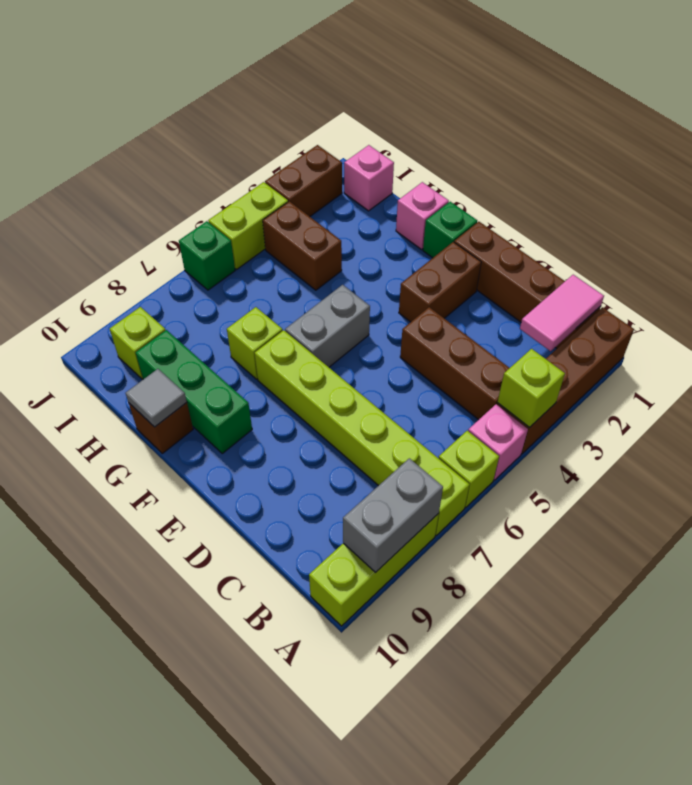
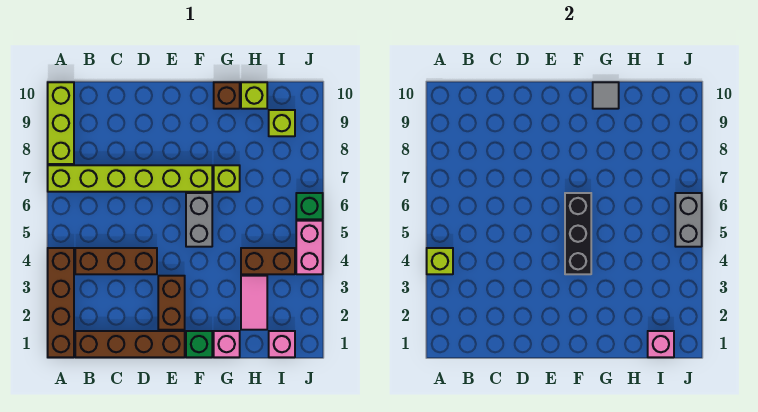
pink brick A5 level 1 -> pink brick I1 level 2
lime brick A6 level 1 -> lime brick H10 level 1
grey brick A8:A9 level 2 -> grey brick J5:J6 level 2
pink tile B1:B2 level 2 -> pink tile H2:H3 level 1
none -> black brick F4:F6 level 2
green brick F9:H9 level 1 -> none
brown brick J2:J3 level 1 -> none
lime brick J4:J5 level 1 -> pink brick J4:J5 level 1

